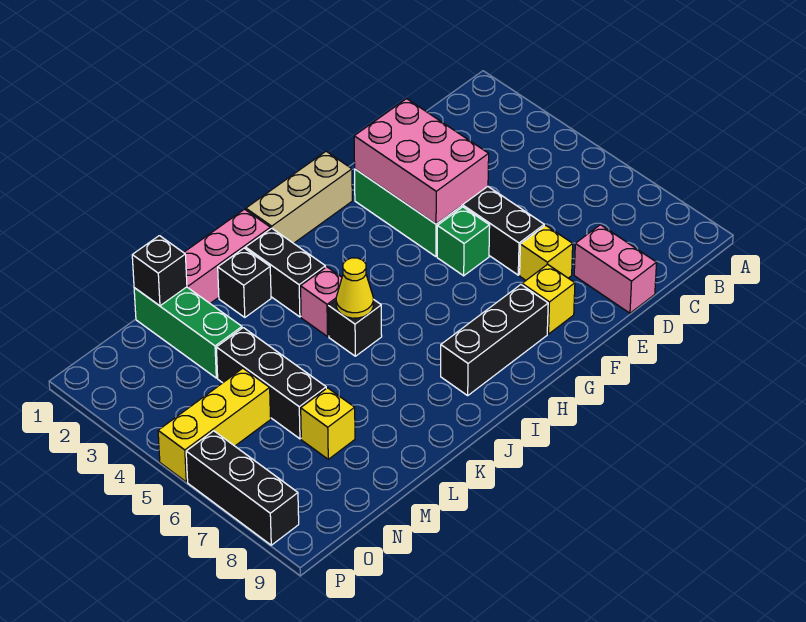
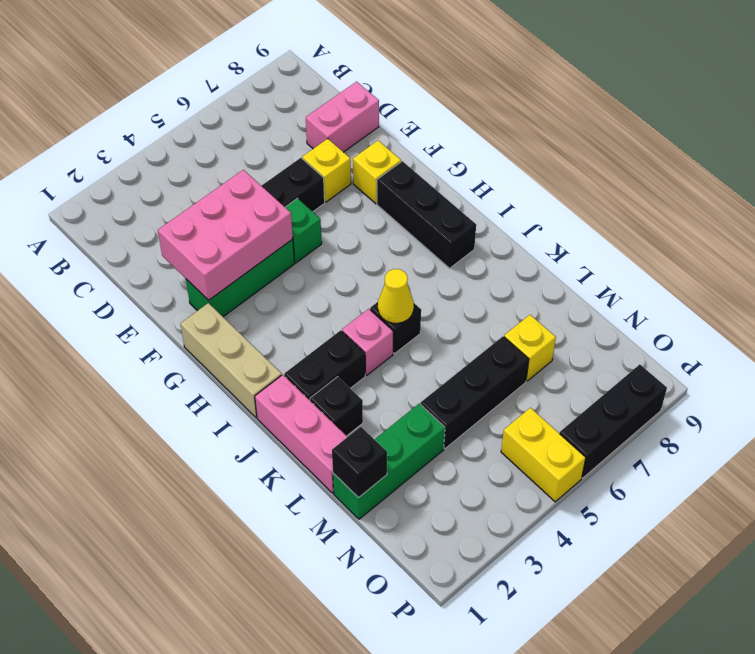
yellow brick N5:P5 level 1 -> yellow brick O5:P5 level 1

